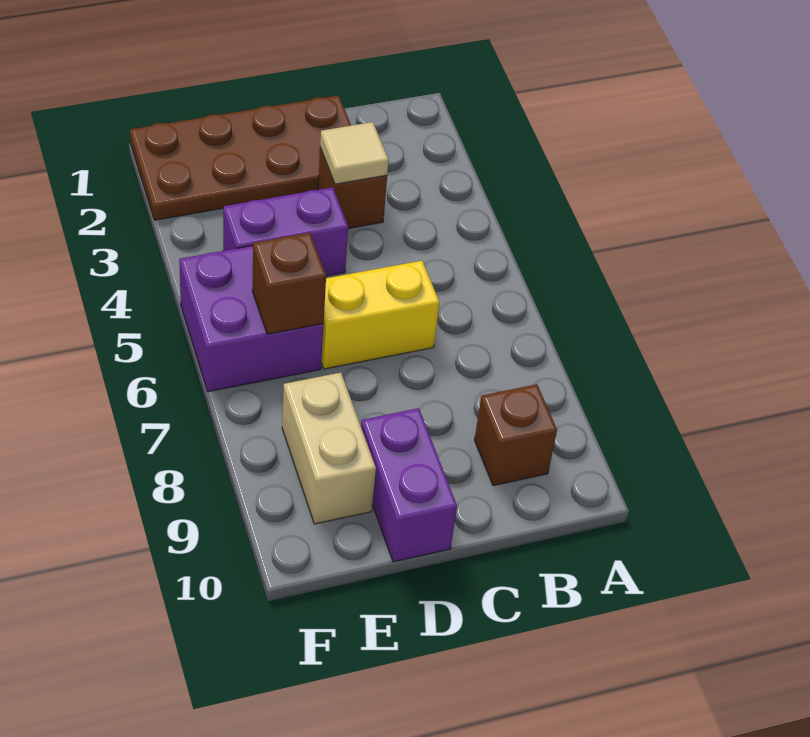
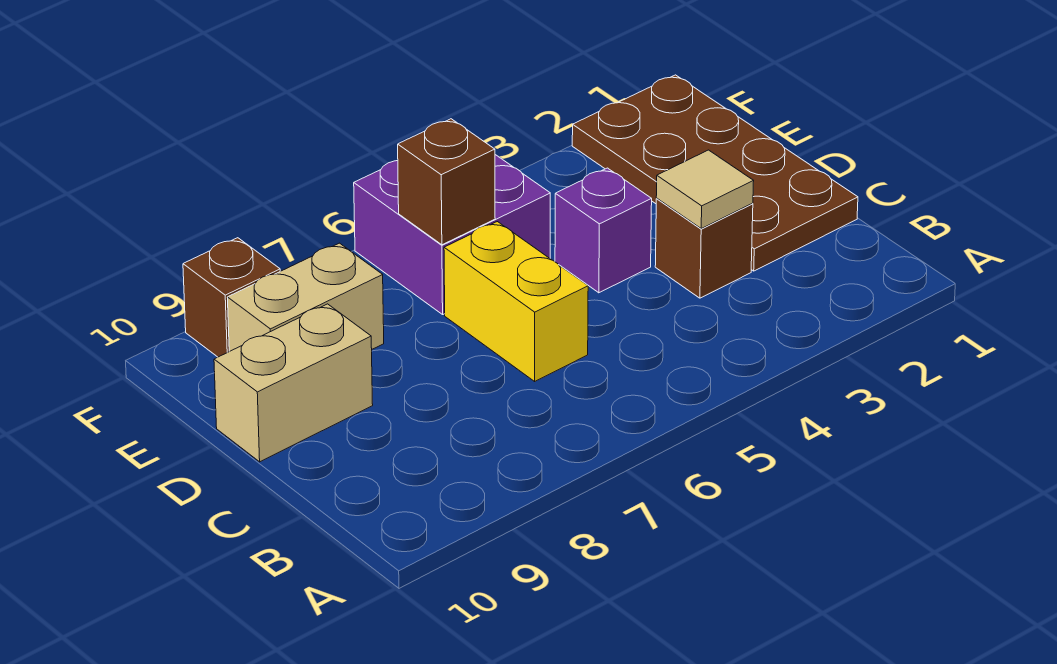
brown brick B9 level 1 -> brown brick F9 level 1
purple brick D4:E4 level 1 -> purple brick D4 level 1
purple brick D9:D10 level 1 -> tan brick D9:D10 level 1

